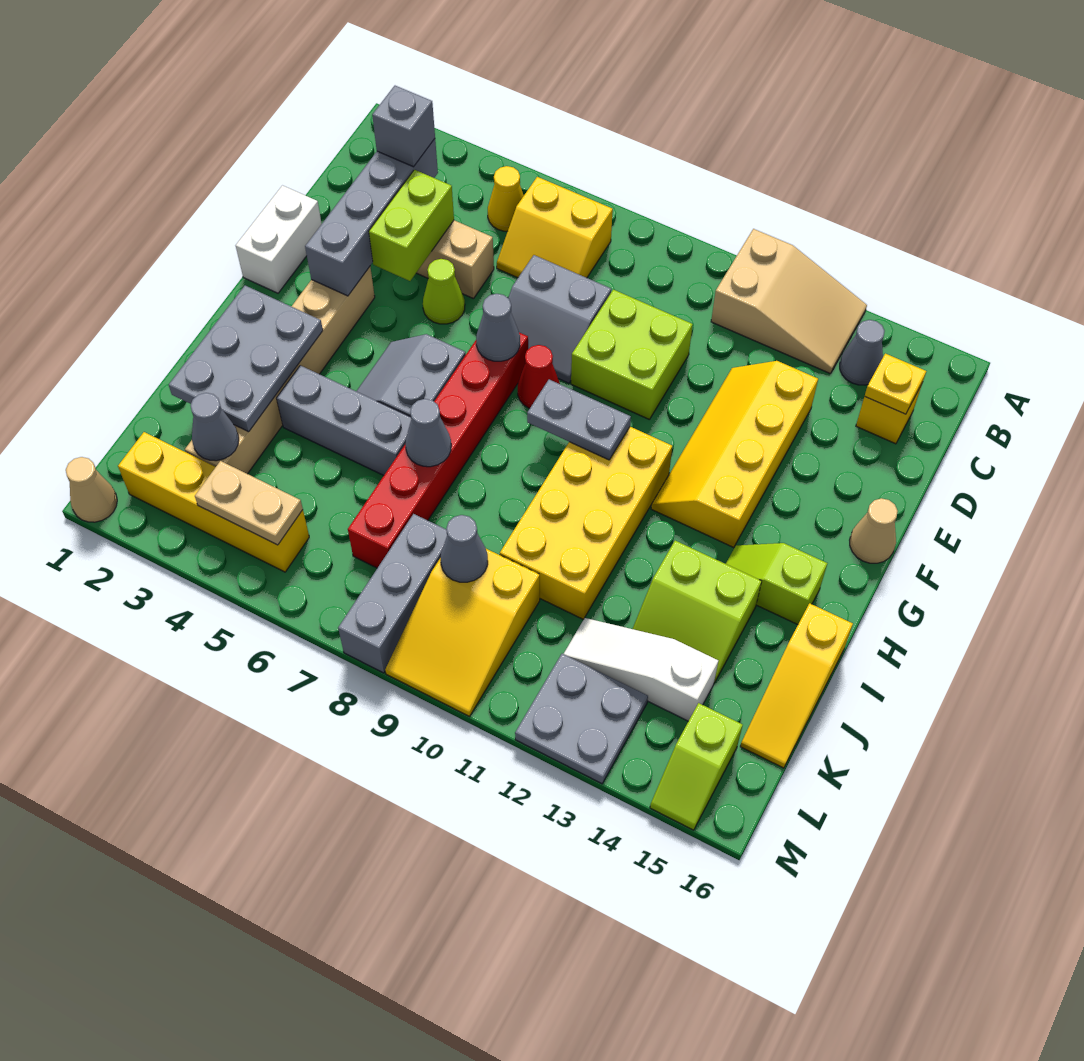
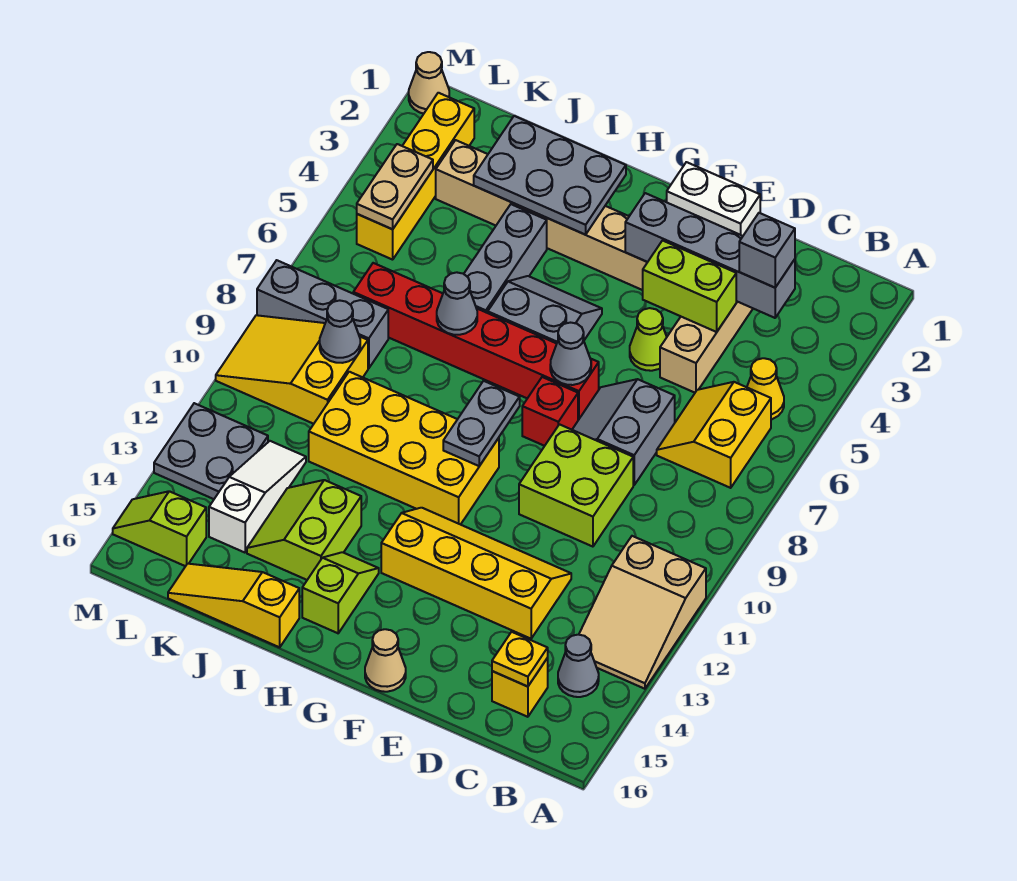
red cone F8 level 1 -> red brick F8 level 1
grey cone K3 level 2 -> none

